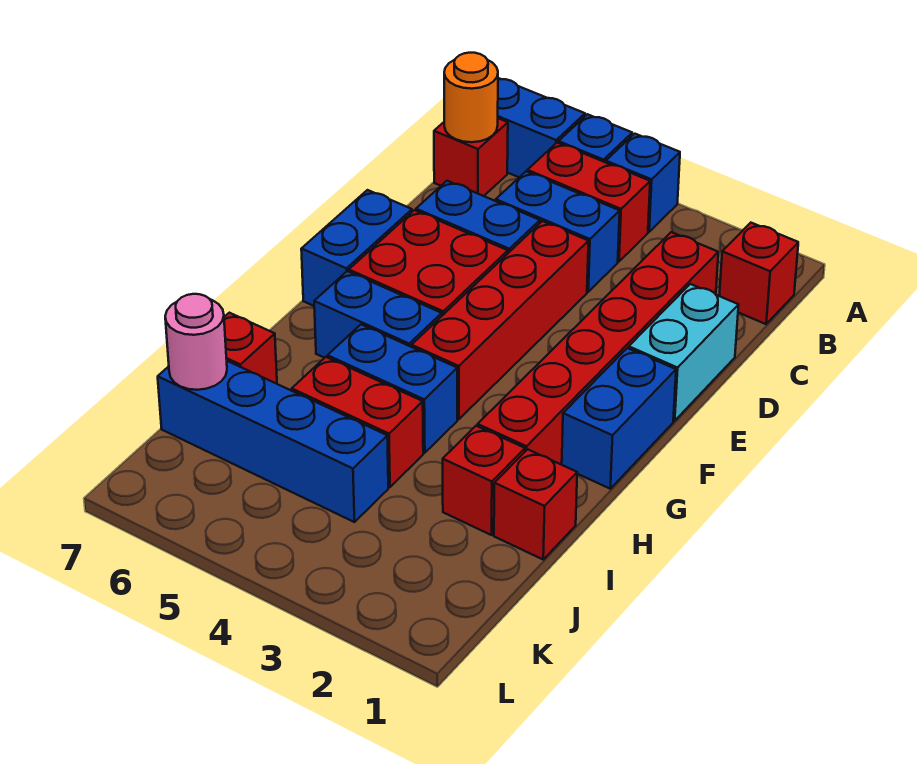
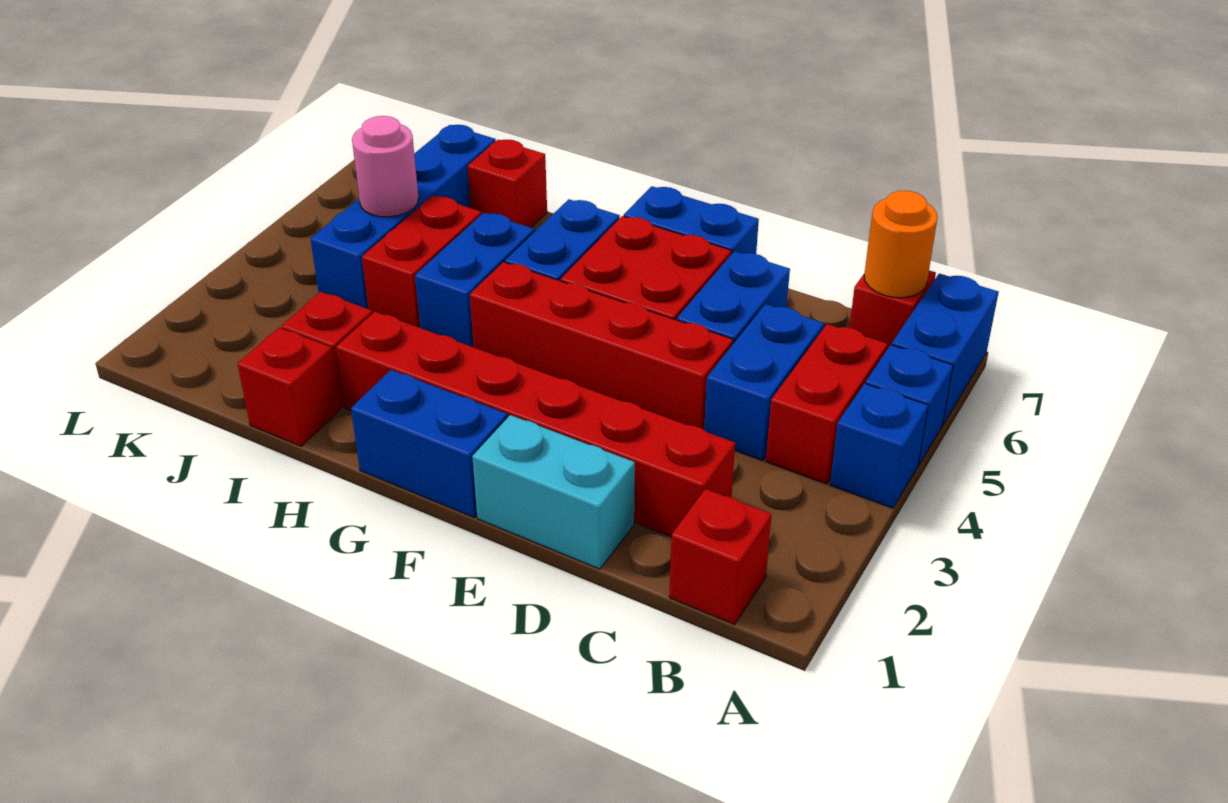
pink round brick J7 level 2 -> pink round brick J5 level 2

